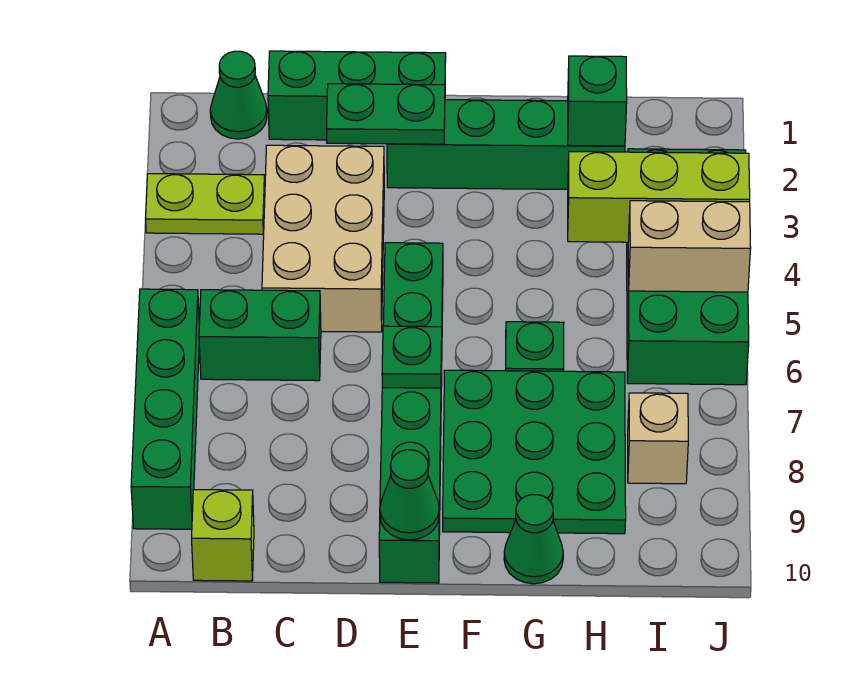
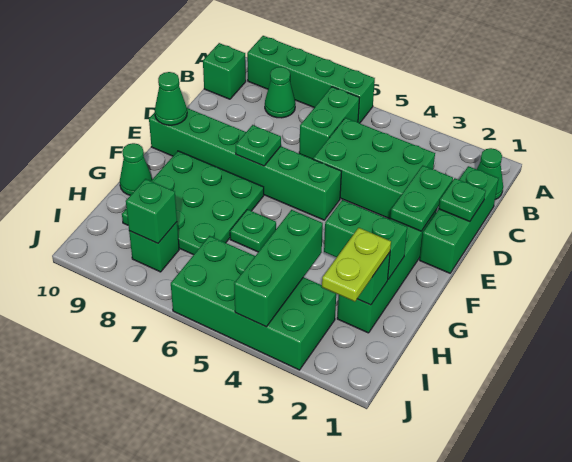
lime plate A3:B3 level 1 -> lime plate H2:I2 level 3
none -> green cone B8 level 1
lime brick B10 level 1 -> green brick B10 level 1
tan brick C3:D5 level 1 -> green brick C3:D5 level 1
none -> green plate D1 level 2
none -> green brick G2:G3 level 2
lime brick H4:J4 level 2 -> green brick H4:J4 level 2
tan brick I5:J5 level 2 -> none
tan brick I8 level 1 -> green brick I8 level 1
none -> green brick I8 level 2

